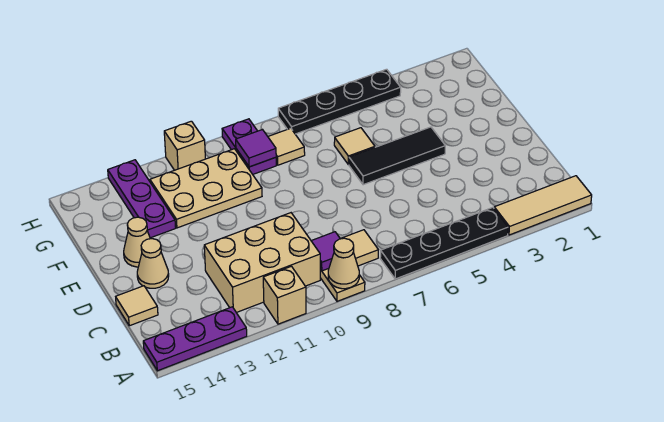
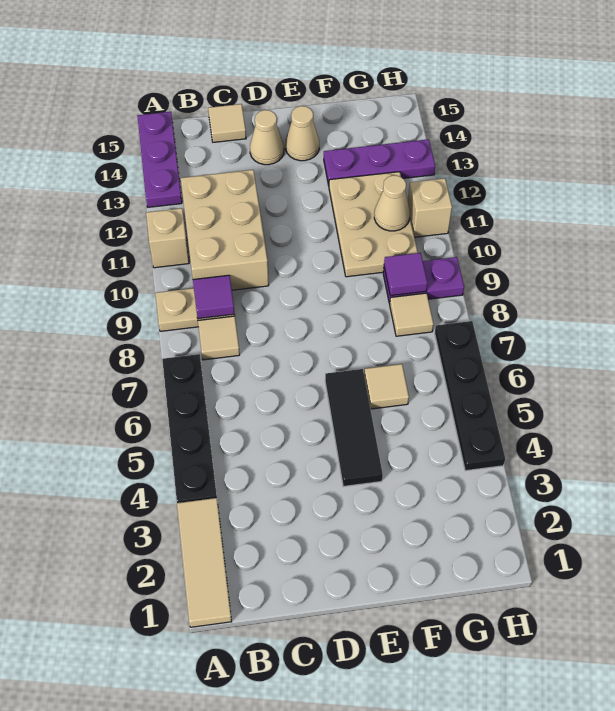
tan cone A9 level 2 -> tan cone G11 level 2

